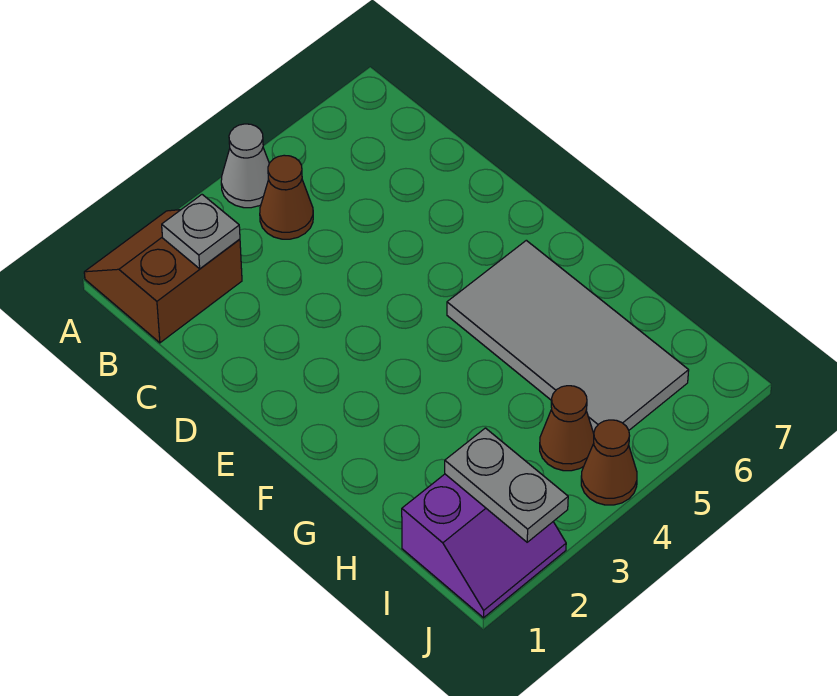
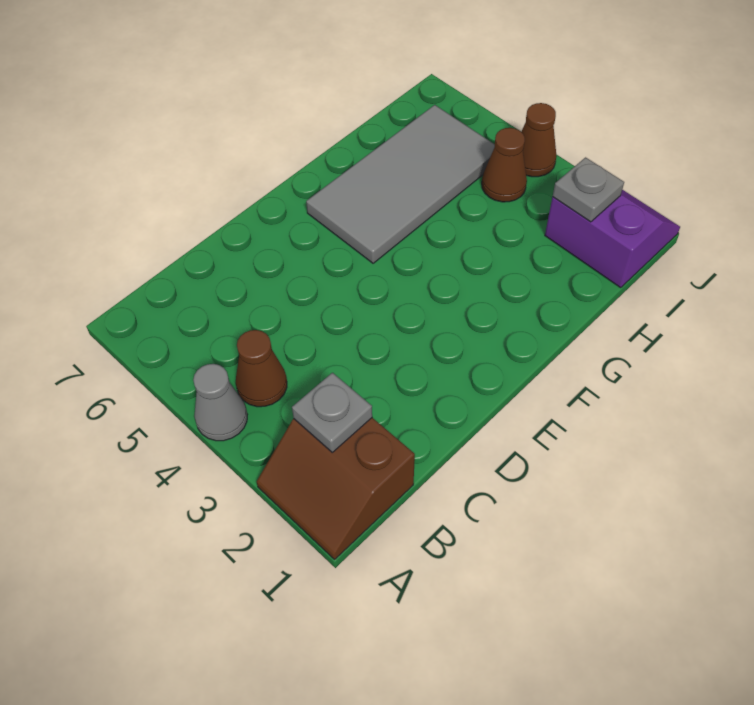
grey plate I2:J2 level 2 -> grey plate I2 level 2

